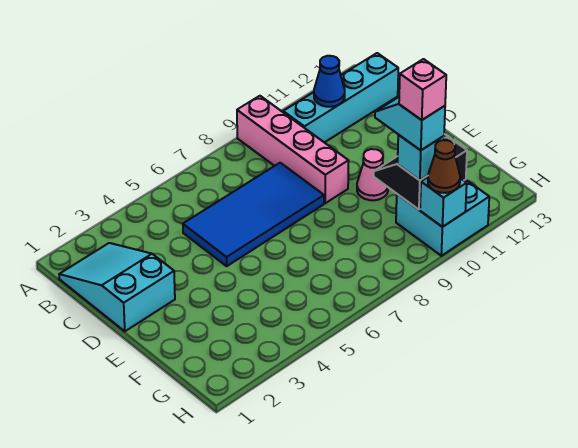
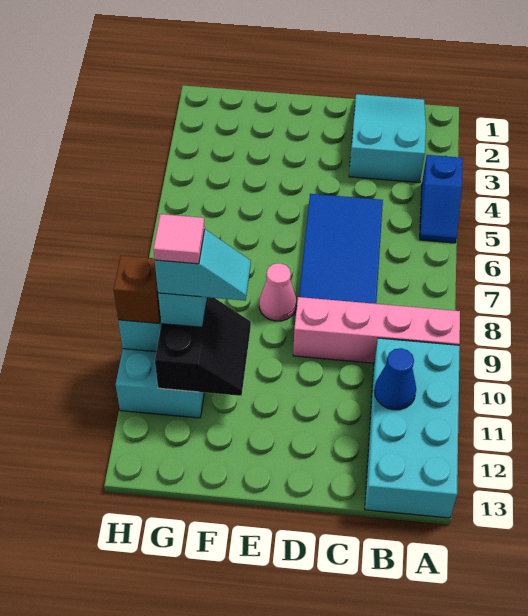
none -> blue slope A4:A5 level 1 top 4
cyan slope B1:D2 level 1 top D -> cyan slope B1:C3 level 1 top 3
cyan brick B10:B13 level 1 -> cyan brick A10:B13 level 1
pink cone E10 level 1 -> pink cone E8 level 1
pink brick G10 level 5 -> pink tile G10 level 5
brown cone H10 level 3 -> brown brick H10 level 3

